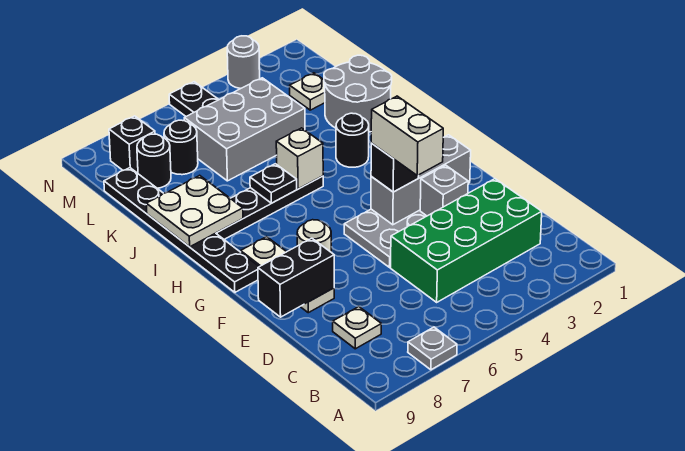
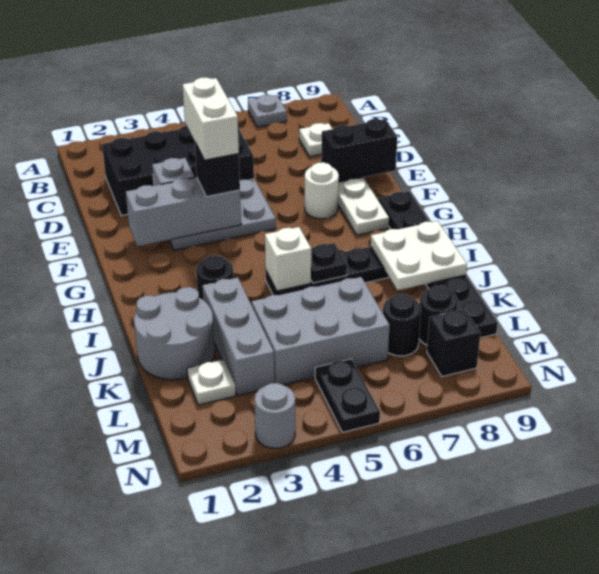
green brick C2:D5 level 1 -> black brick C2:D5 level 1
none -> grey brick J3:L3 level 1

